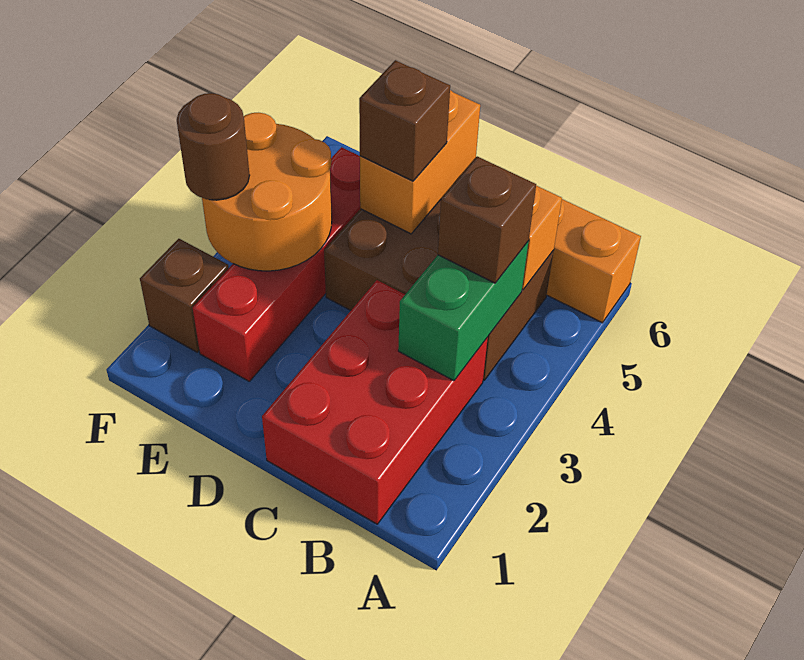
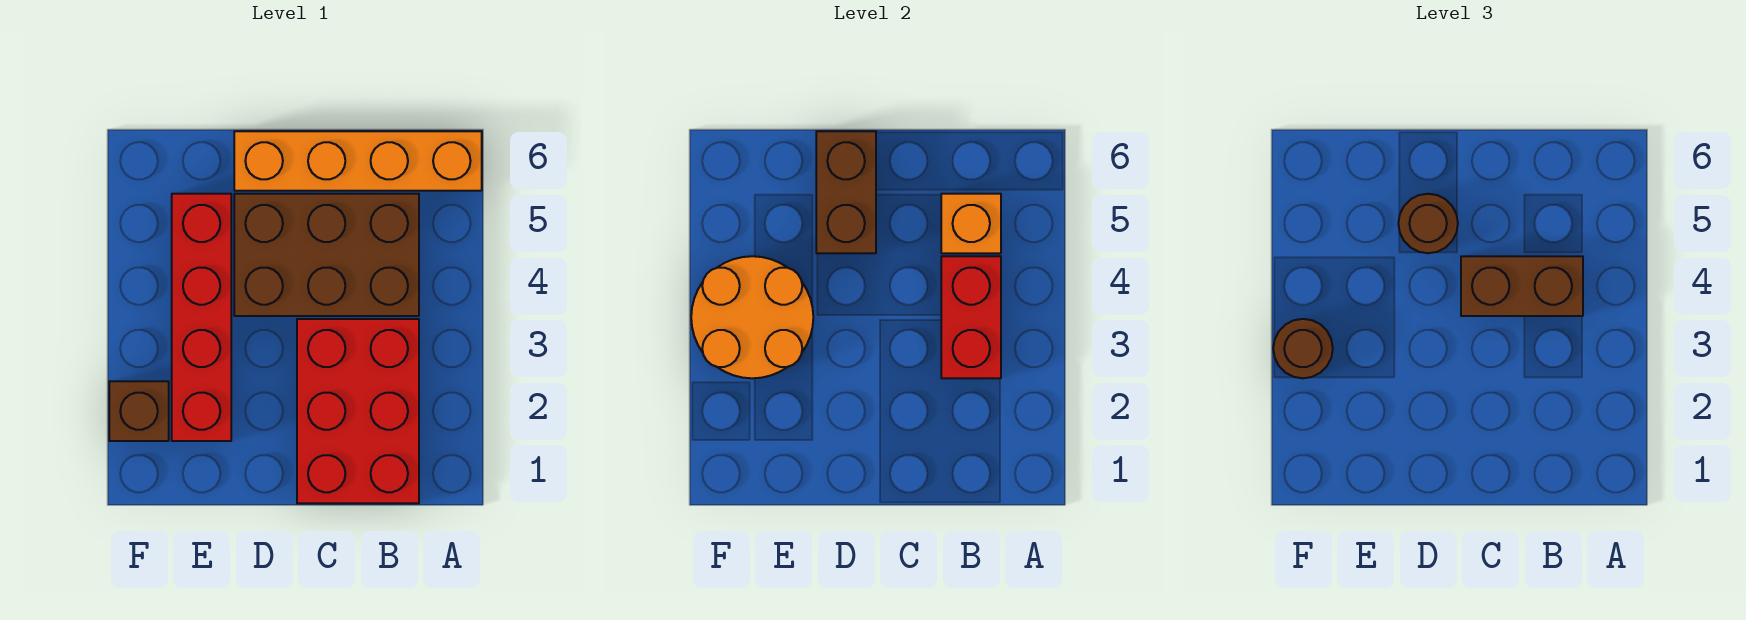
green brick B3:B4 level 2 -> red brick B3:B4 level 2
brown brick B4 level 3 -> brown brick B4:C4 level 3
orange brick D5:D6 level 2 -> brown brick D5:D6 level 2
brown brick D5 level 3 -> brown round brick D5 level 3

